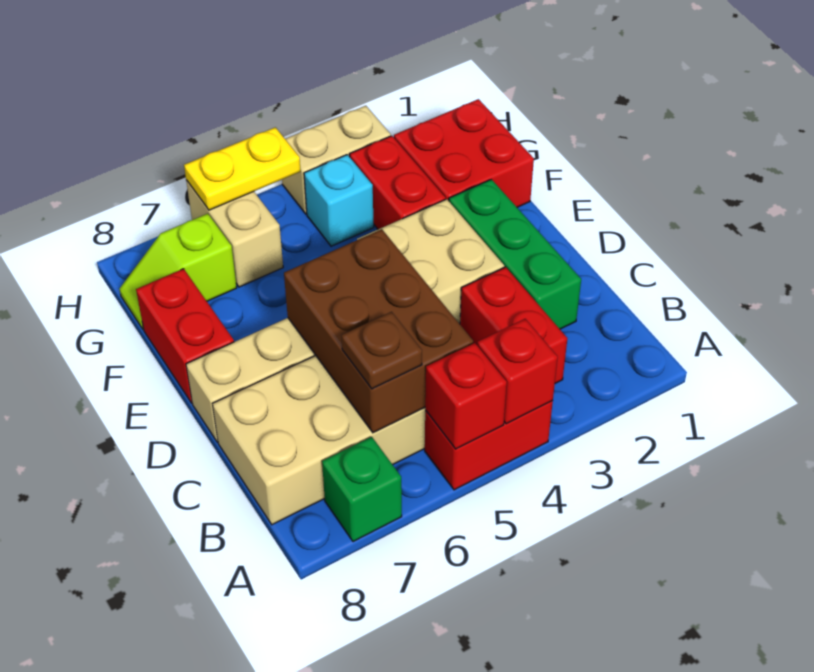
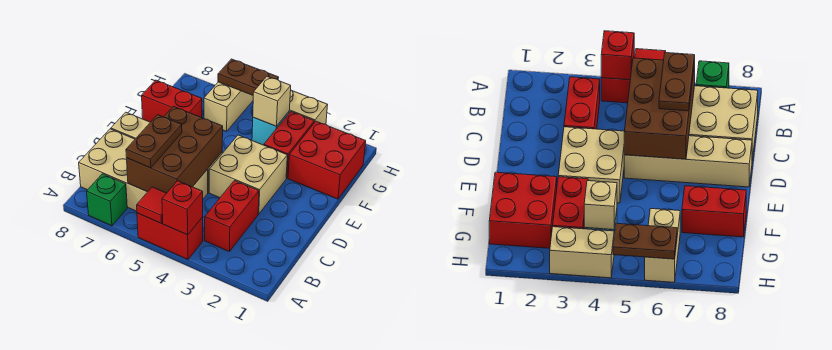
red brick A5 level 2 -> red tile A5 level 2
brown plate B6 level 3 -> brown plate B6:C6 level 3
green brick C2:E2 level 1 -> none
red brick E8:F8 level 1 -> red brick F7:F8 level 1
none -> tan brick G4 level 2
lime slope G7:G8 level 1 top 7 -> none
yellow plate H5:H6 level 2 -> brown plate H5:H6 level 2

